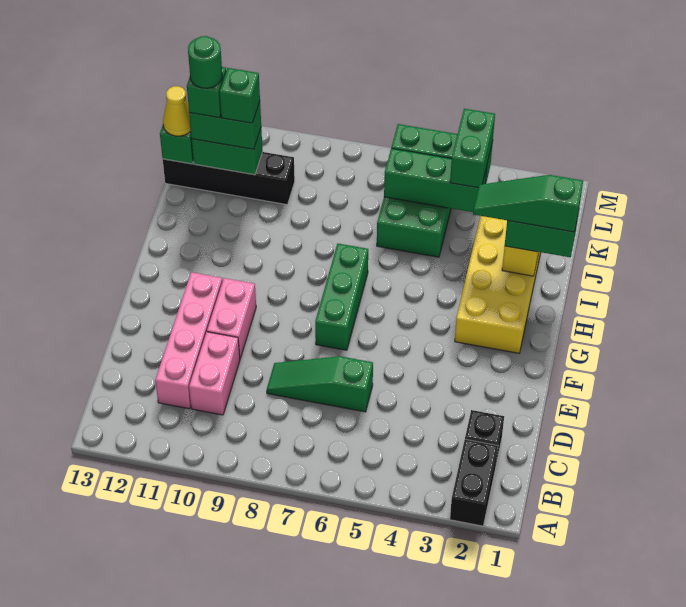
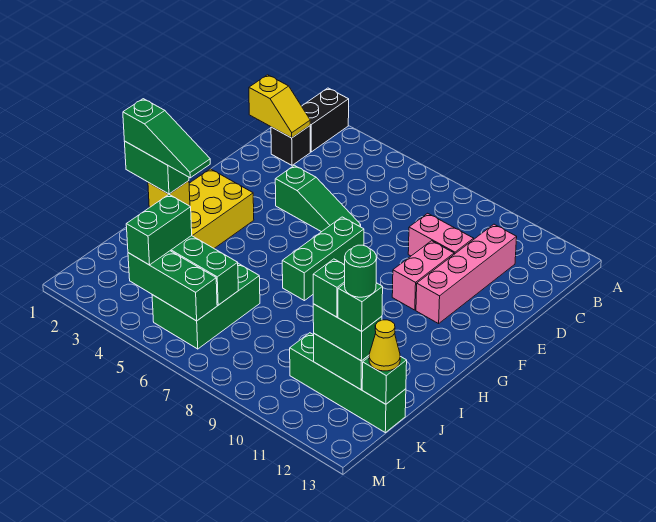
none -> yellow slope C1:C2 level 2 top 1
pink brick C10:D10 level 1 -> pink brick D9:D10 level 1
green slope D6:D8 level 1 top 6 -> green slope E4:E6 level 1 top 4
black brick K10:K13 level 1 -> green brick K10:K13 level 1

